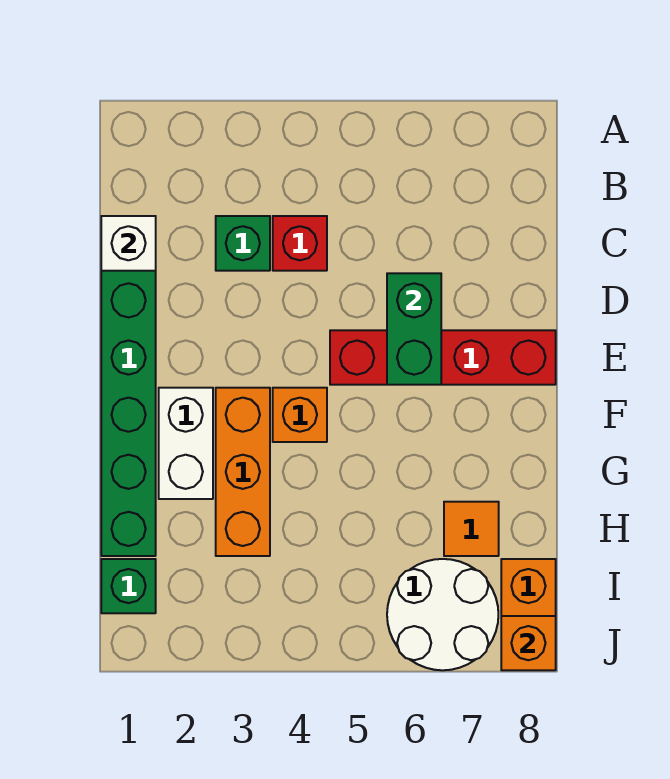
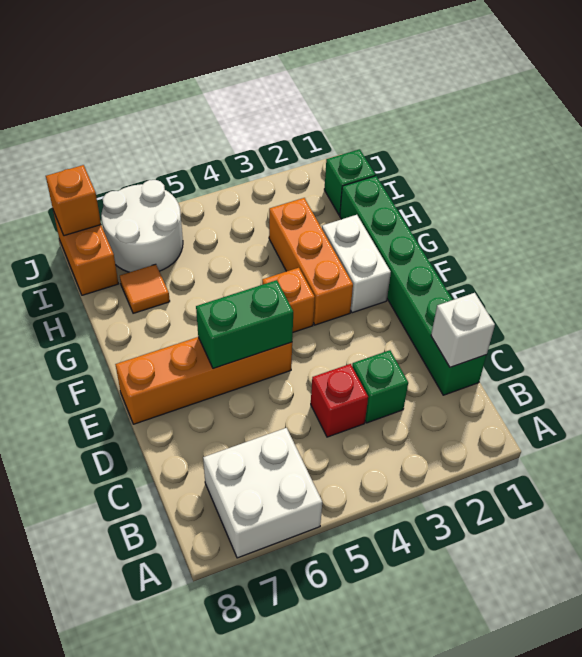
none -> white brick A6:B7 level 1
green brick D6:E6 level 2 -> green brick E5:E6 level 2
red brick E5:E8 level 1 -> orange brick E5:E8 level 1

